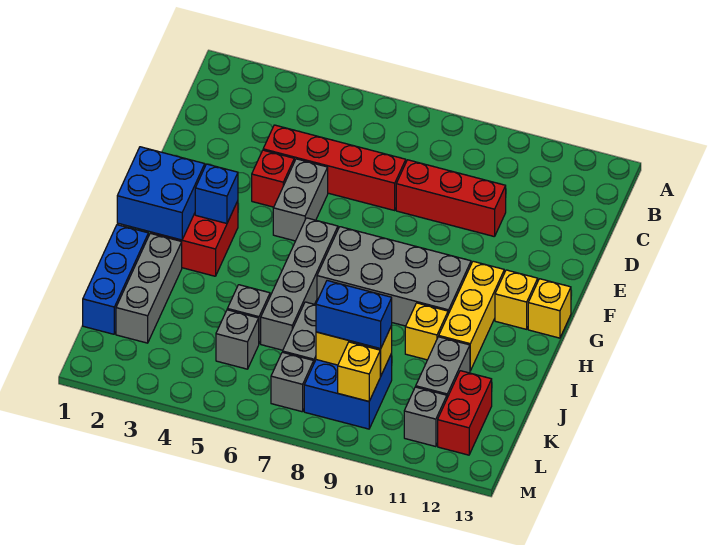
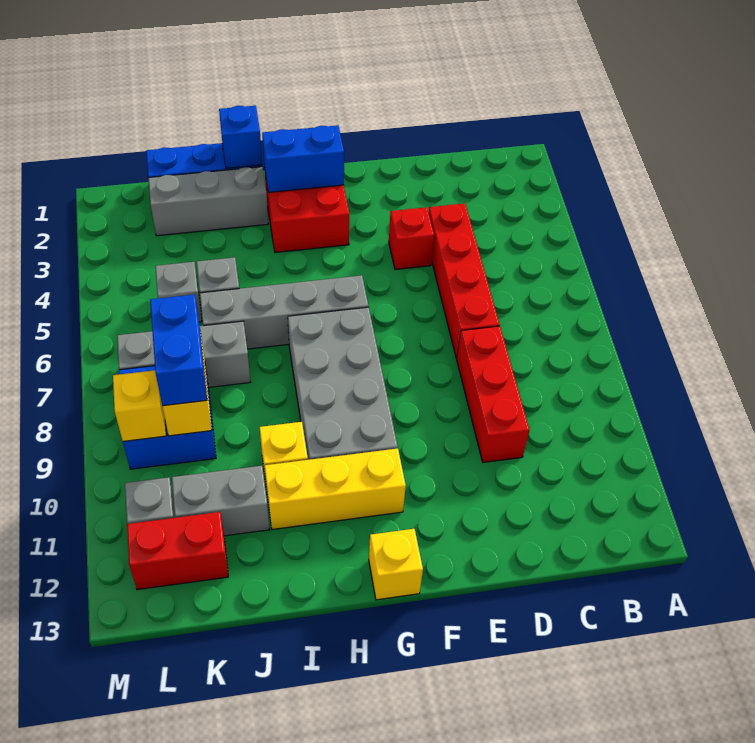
grey brick E5:F5 level 1 -> none
blue brick G1:H2 level 2 -> blue brick G2:H2 level 2
blue brick G3 level 2 -> blue brick I1 level 2
yellow brick G12 level 1 -> none

